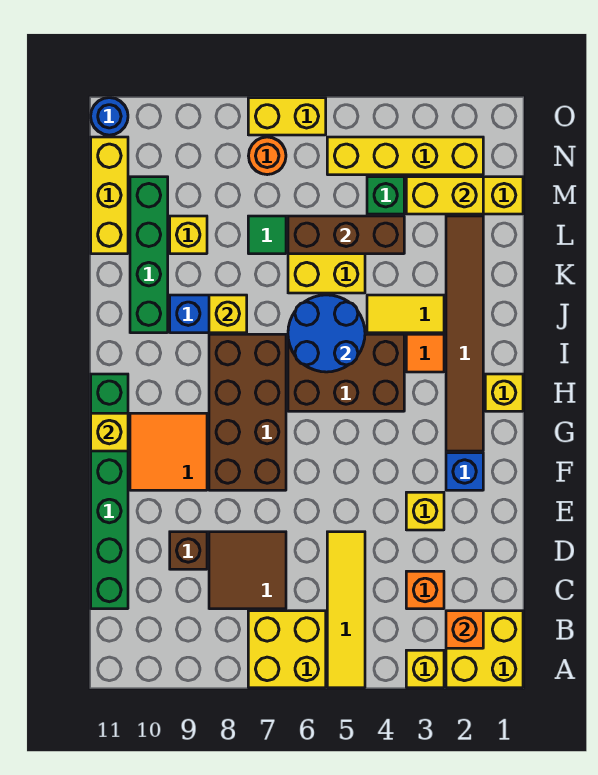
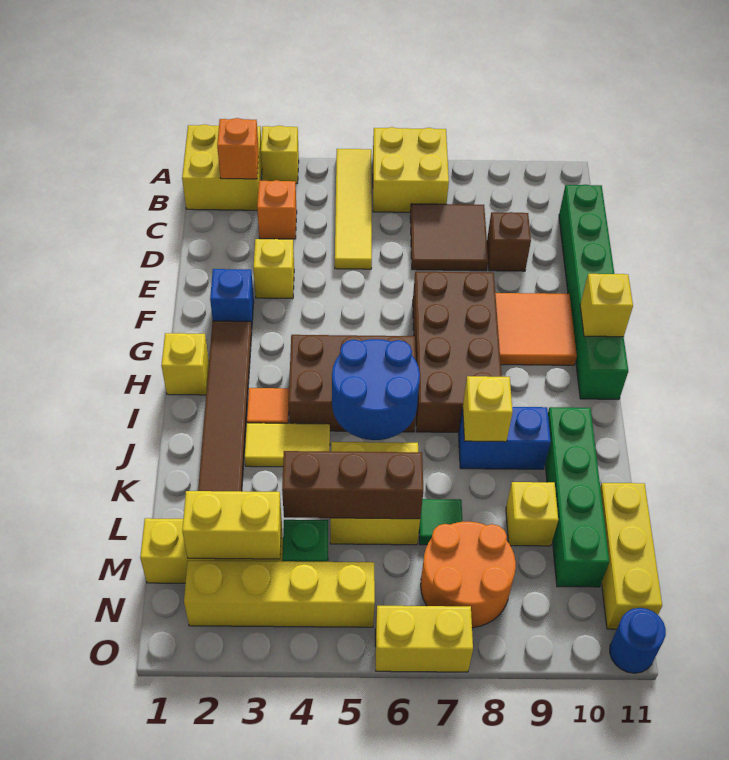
orange round brick N7 level 1 -> orange round brick M7:N8 level 1

